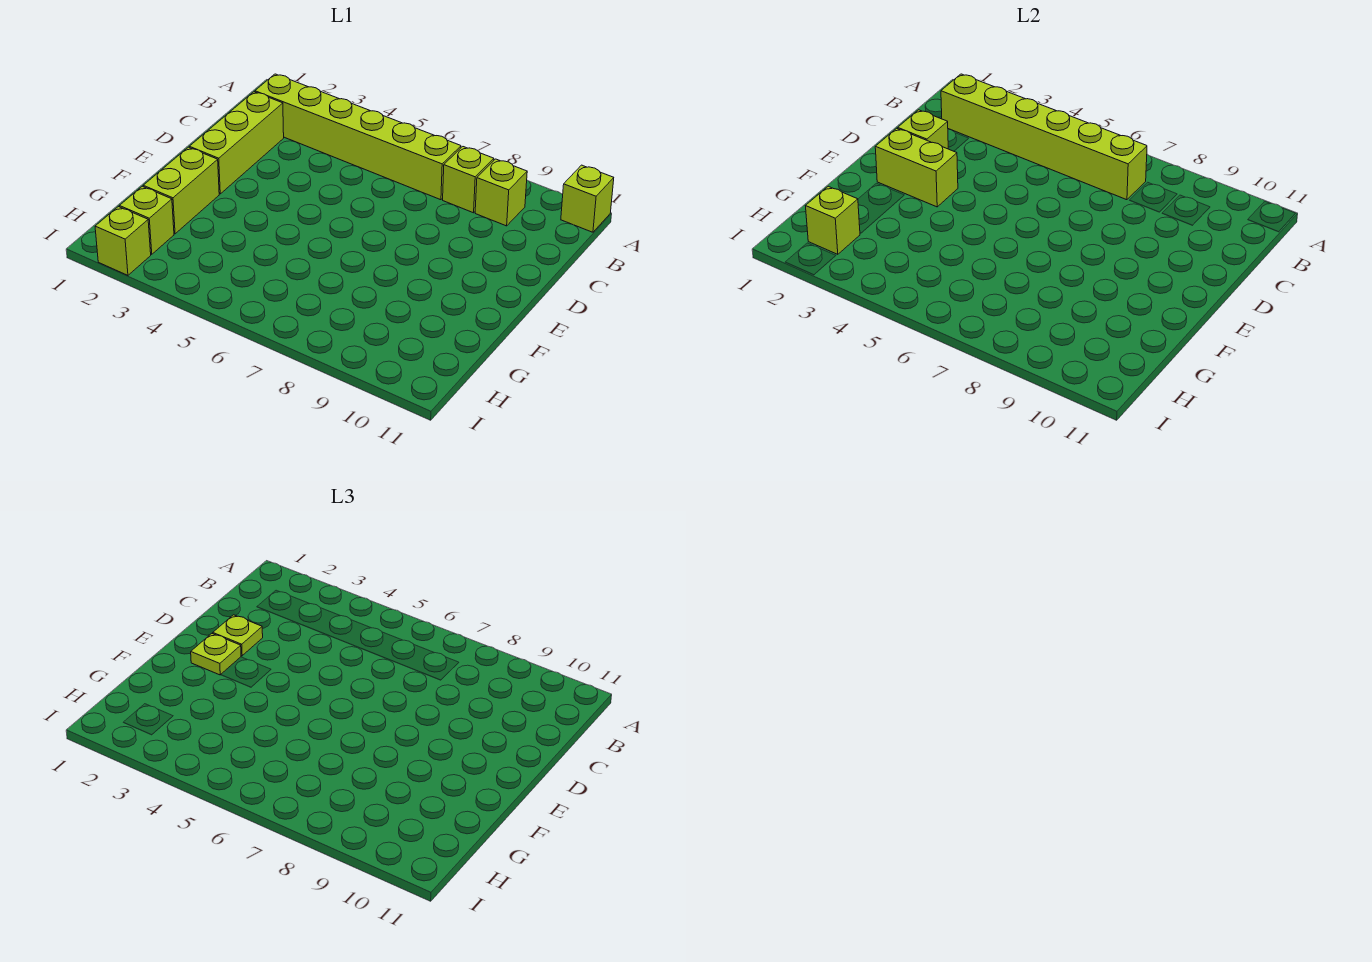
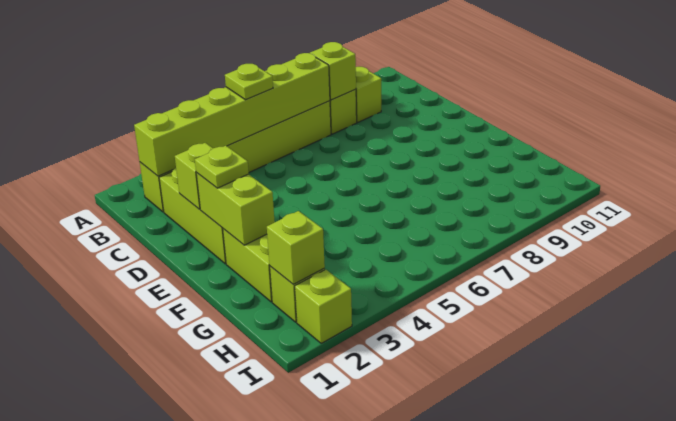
lime brick A11 level 1 -> lime brick B8 level 2
lime plate D2 level 3 -> lime plate B5 level 3
lime brick E2:E3 level 2 -> lime brick E2:F2 level 2

